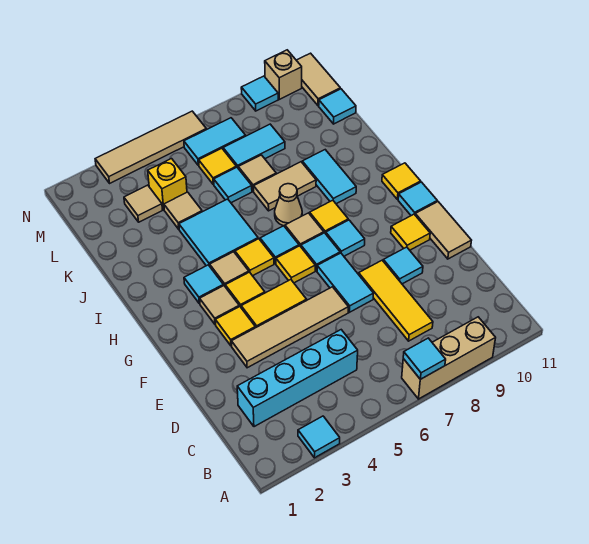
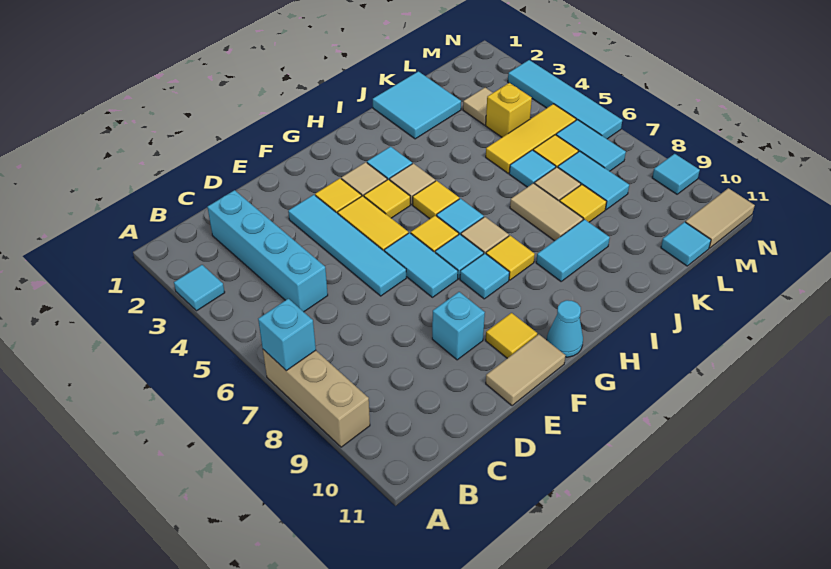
cyan tile A7 level 2 -> cyan brick A7 level 2
yellow tile C8:E8 level 1 -> yellow tile K5:M5 level 1
tan tile E3:E6 level 1 -> cyan tile E3:E6 level 1
cyan tile E7:F7 level 1 -> cyan tile F6:F7 level 1
cyan tile E9 level 1 -> cyan brick E9 level 1
cyan tile G11 level 1 -> cyan cone G11 level 1
yellow tile H11 level 1 -> yellow tile K8 level 1
cyan tile I4:J5 level 1 -> cyan tile J1:K2 level 1
tan cone I7 level 1 -> none
tan tile K4 level 1 -> none
tan tile N3:N6 level 1 -> cyan tile N3:N6 level 1
tan brick N10 level 1 -> none

